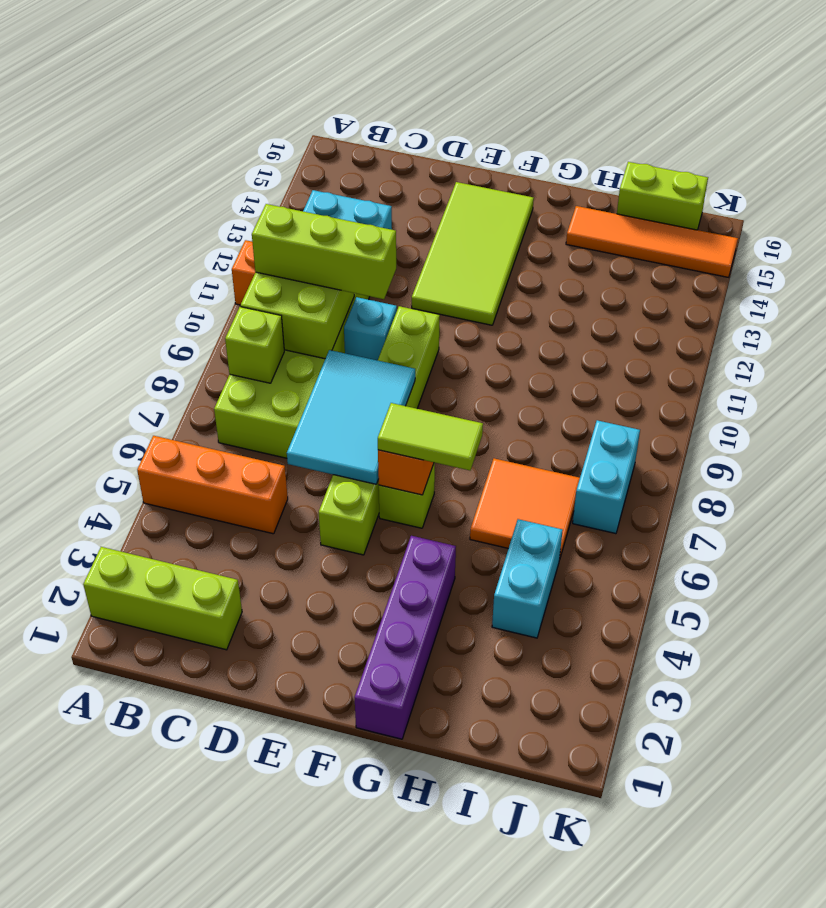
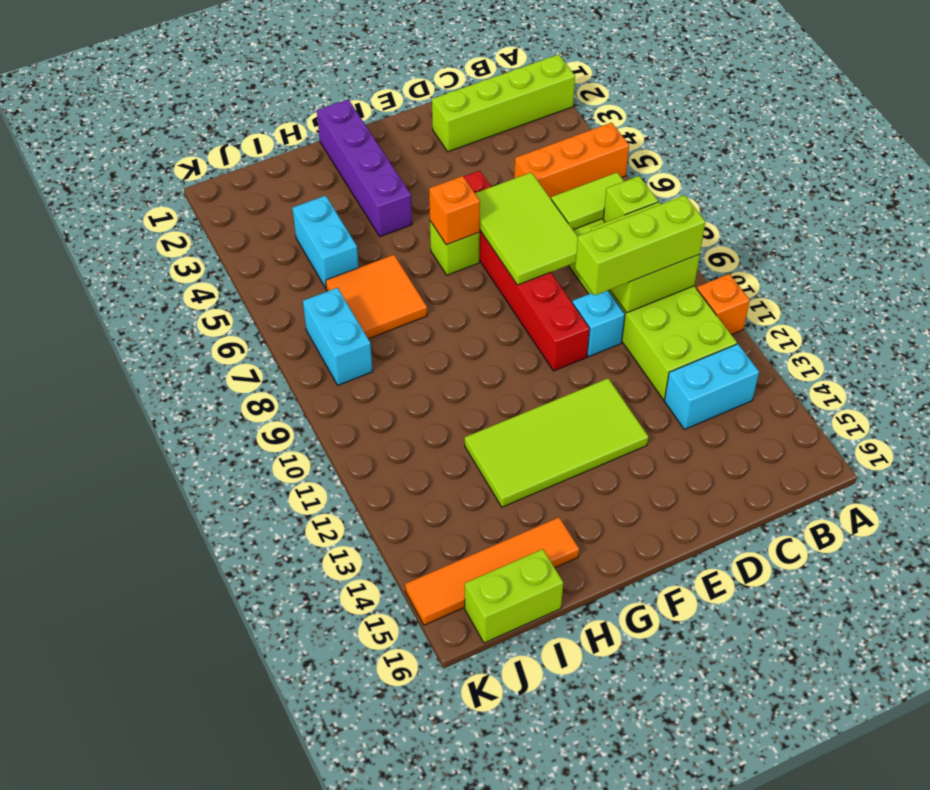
lime brick A2:C2 level 1 -> lime brick A2:D2 level 1
cyan tile D6:E8 level 2 -> lime tile D6:E8 level 2
lime brick E5:E10 level 1 -> red brick E5:E10 level 1
lime tile E12:F15 level 1 -> lime tile E12:H13 level 1
lime tile F6:G6 level 3 -> lime tile B7:C7 level 2

